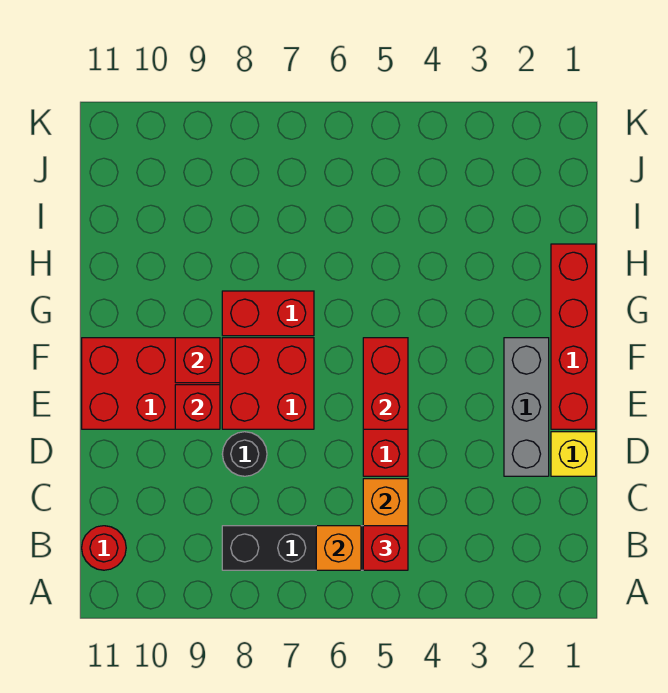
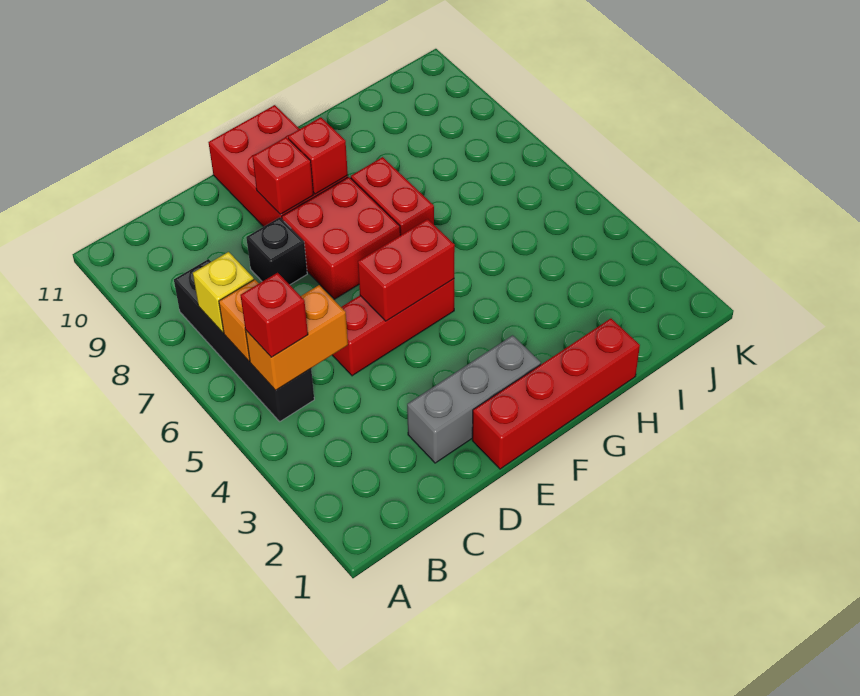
red round brick B11 level 1 -> none
yellow brick D1 level 1 -> yellow brick B7 level 2
black round brick D8 level 1 -> black brick D8 level 1

